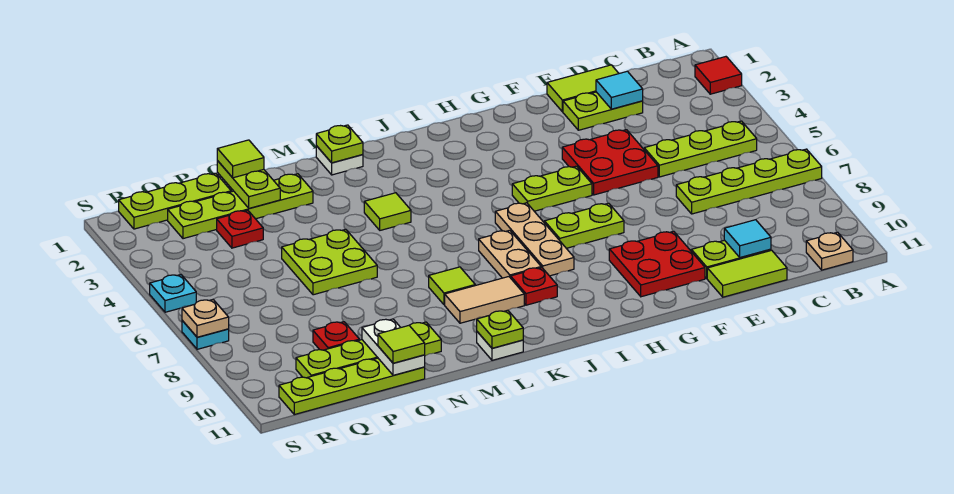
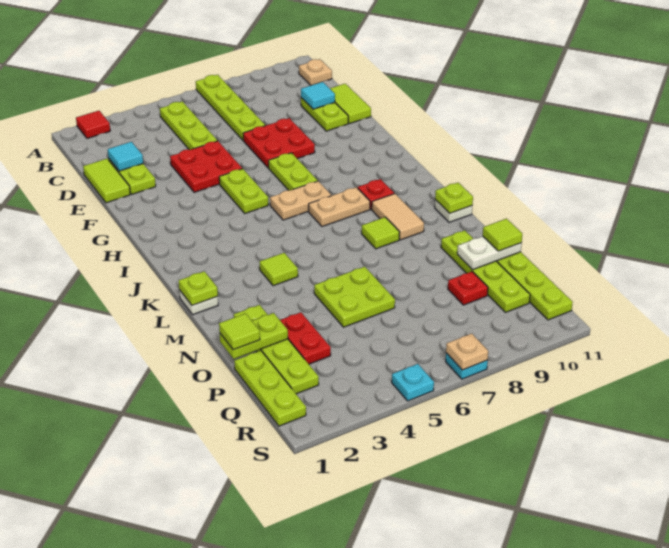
red plate F9:G10 level 1 -> red plate E7:F8 level 1
tan plate I6:I8 level 1 -> tan plate I6:I7 level 1
red plate P3 level 1 -> red plate O3:P3 level 1

